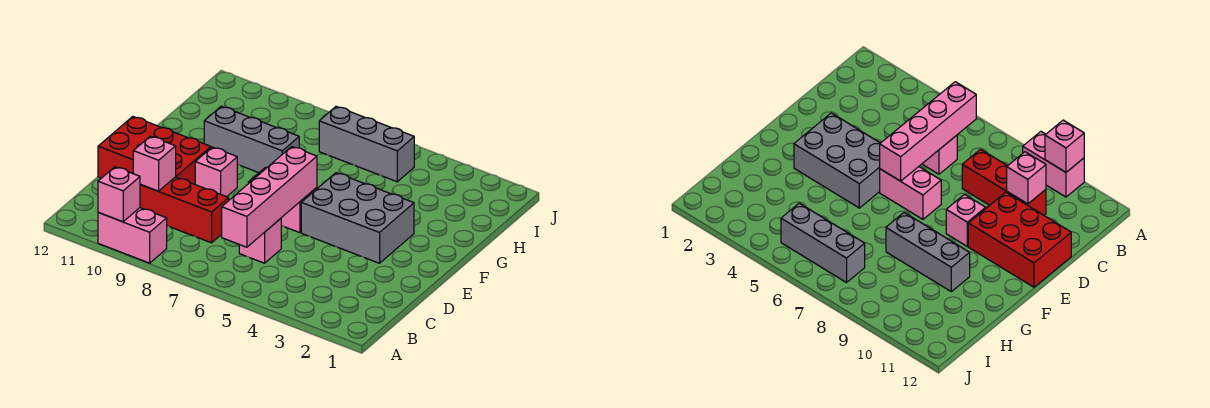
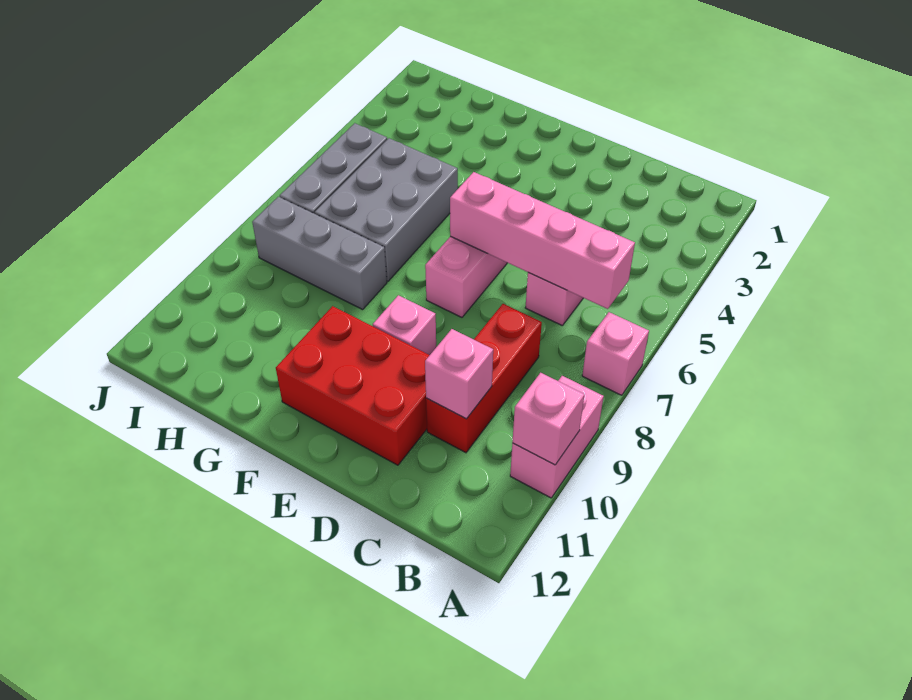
none -> pink brick A7 level 1
red brick D10:E12 level 1 -> red brick D10:F11 level 1
grey brick E3:F5 level 1 -> grey brick G5:H7 level 1
grey brick G8:G10 level 1 -> grey brick G8:I8 level 1

